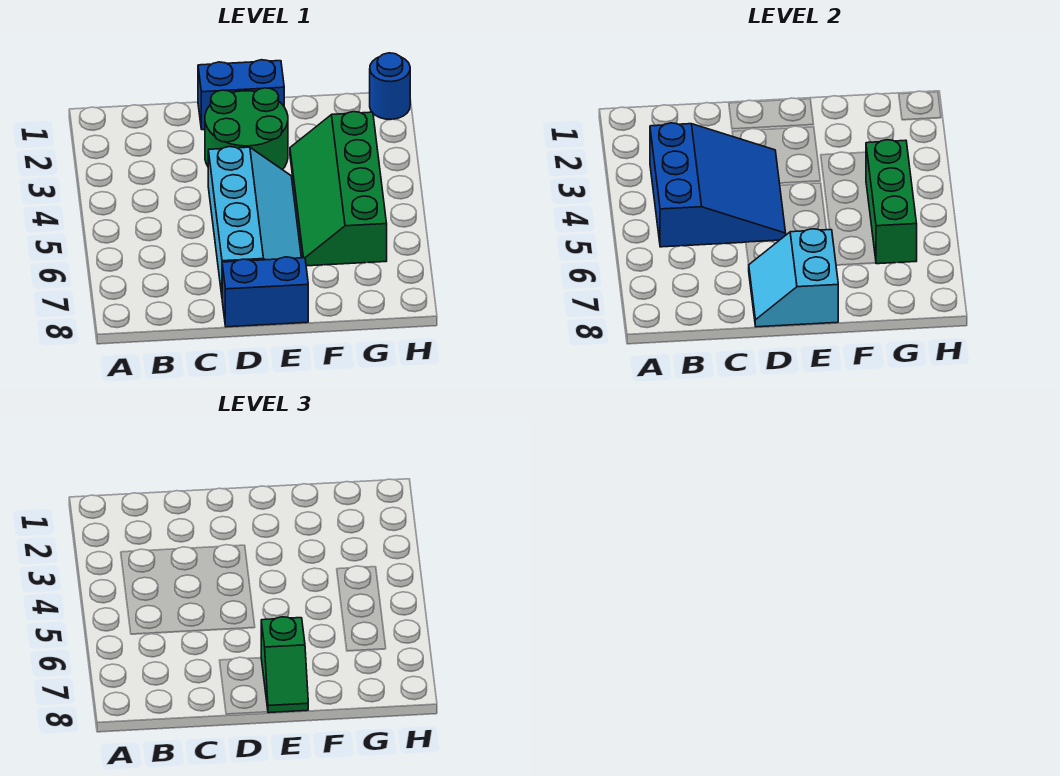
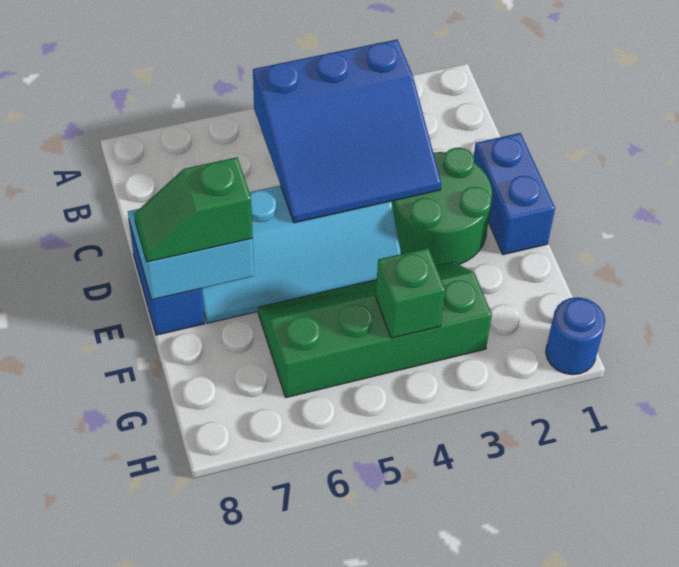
green brick G4:G6 level 2 -> green brick G4 level 2

